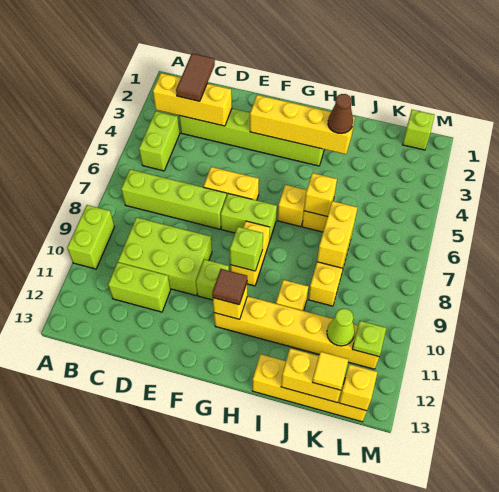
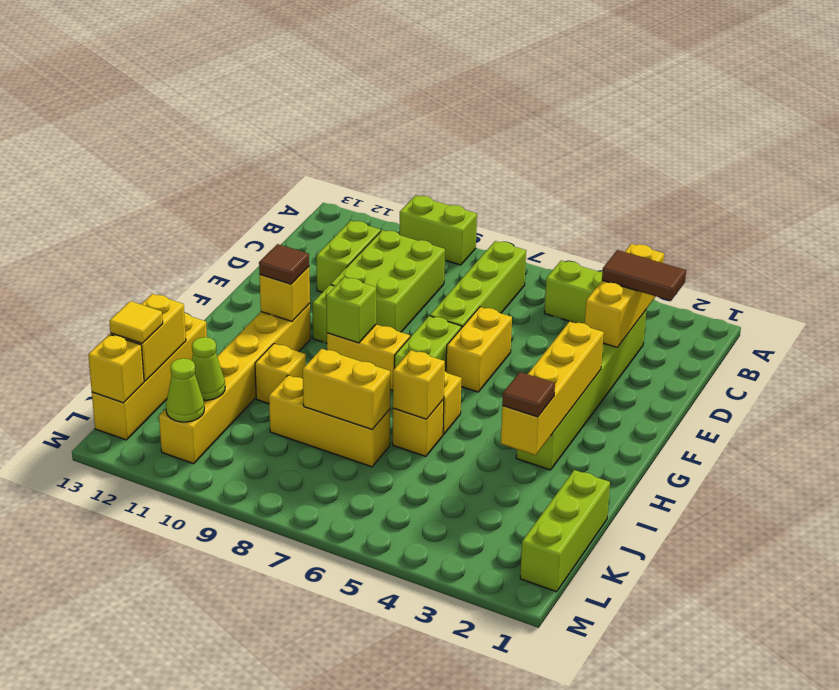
brown cone I3 level 3 -> brown tile I3 level 3
lime brick L1 level 1 -> lime brick J1:L1 level 1
lime plate L11 level 2 -> lime cone L11 level 2

